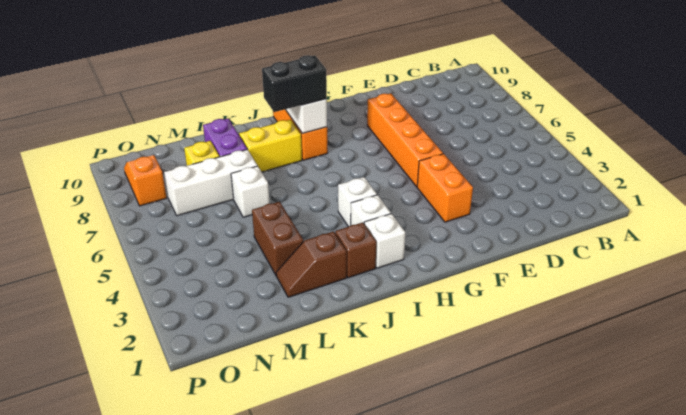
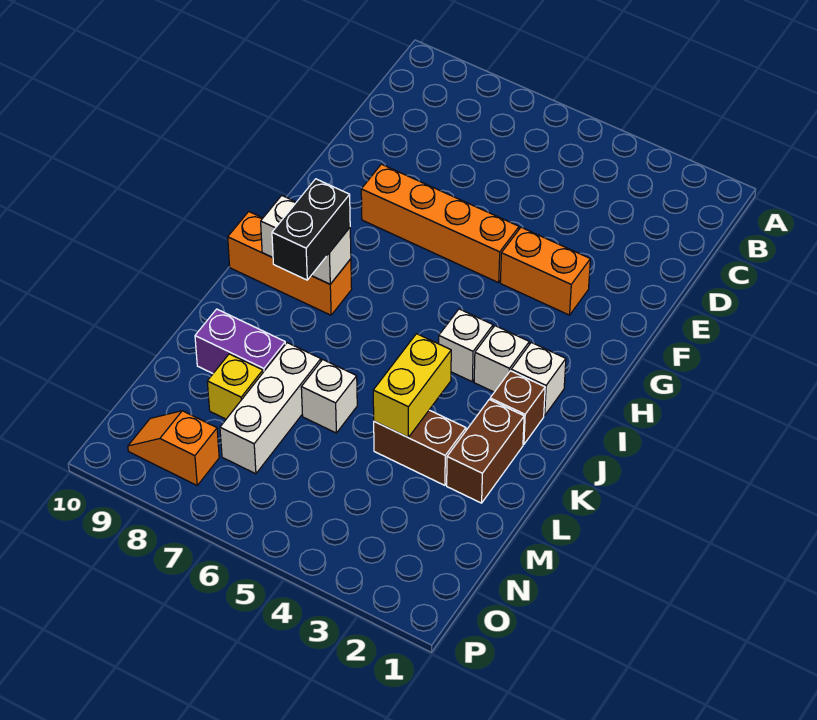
yellow brick J8:K8 level 1 -> yellow brick K4:L4 level 2
brown slope K2:L2 level 1 top K -> brown brick K2:L2 level 1

